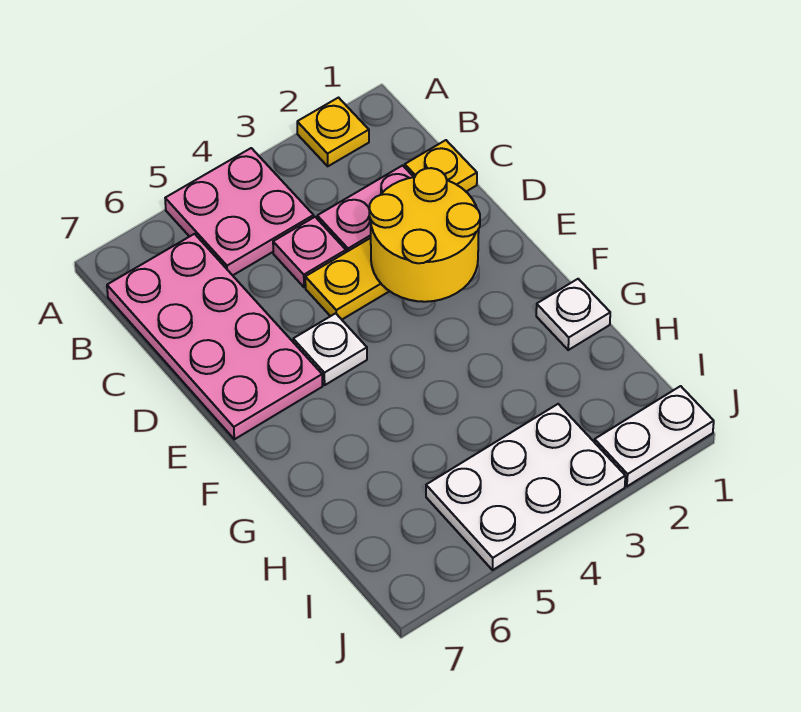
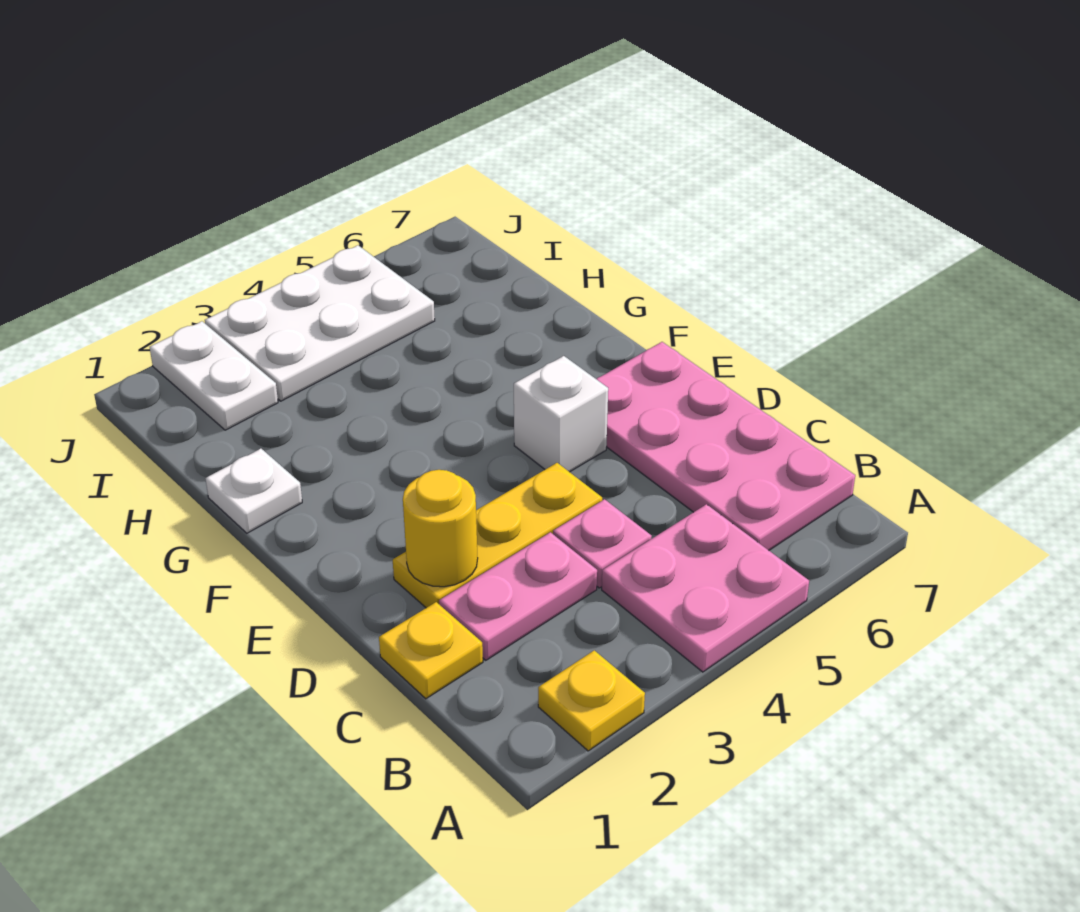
yellow round brick D2:E3 level 2 -> yellow round brick D2 level 2
white plate E5 level 1 -> white brick E5 level 1
white plate J1:J2 level 1 -> white plate I2:J2 level 1

